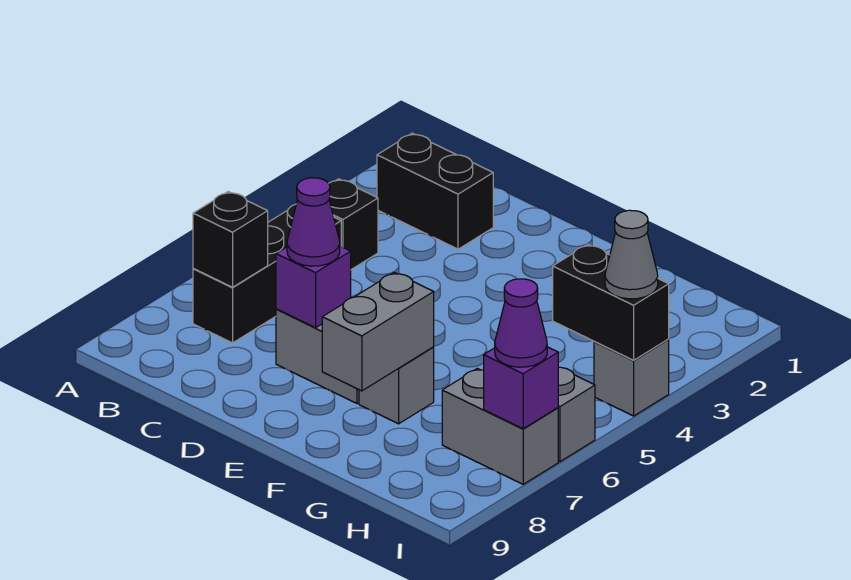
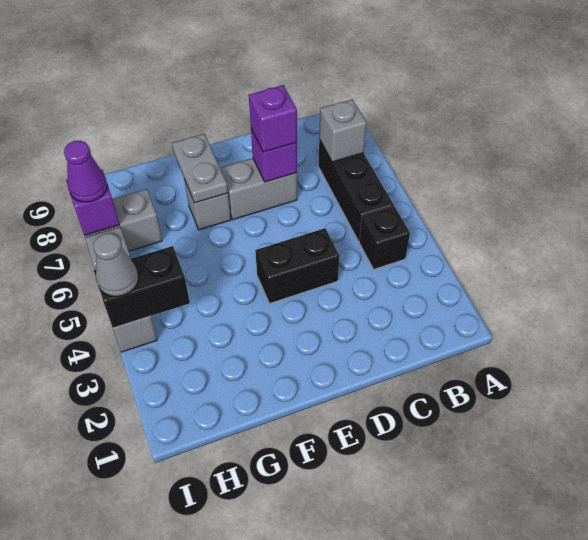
black brick B2:C2 level 1 -> black brick D4:E4 level 1
black brick B7 level 2 -> grey brick B7 level 2
purple cone D7 level 3 -> purple brick D7 level 3
grey brick F7:F8 level 2 -> grey plate F7:F8 level 2

